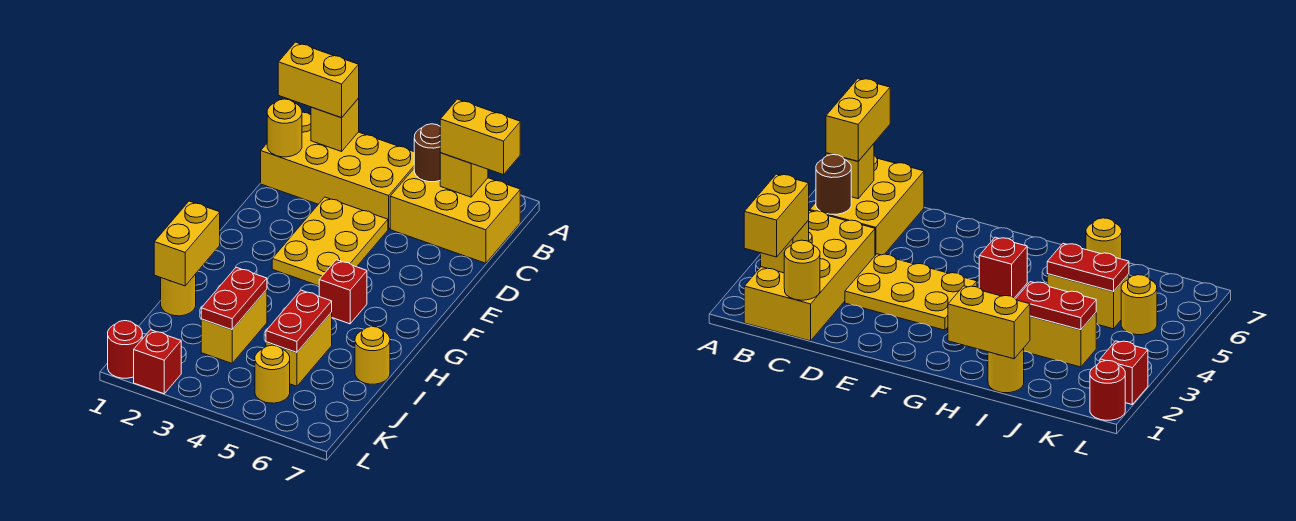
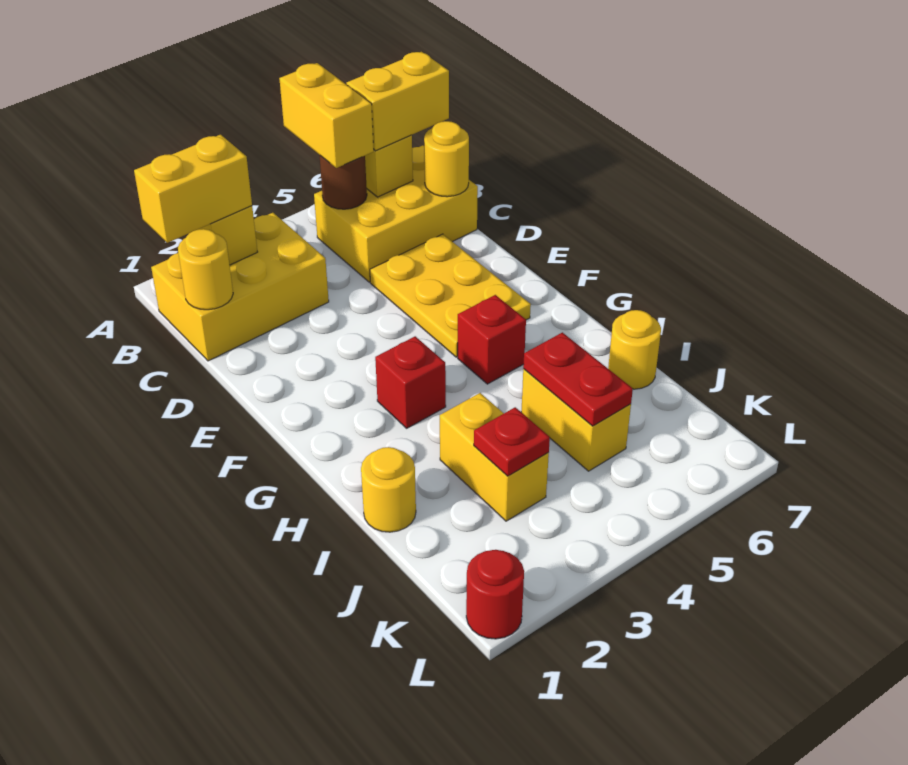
yellow brick B1:C4 level 1 -> yellow brick B1:C3 level 1
yellow plate D3:F4 level 1 -> yellow plate D5:F6 level 1
yellow brick H1:I1 level 2 -> yellow brick A5:B5 level 3
red plate I3:J3 level 2 -> red plate J3 level 2
yellow round brick K5 level 1 -> yellow round brick C7 level 2
red brick L2 level 1 -> red brick G3 level 1

